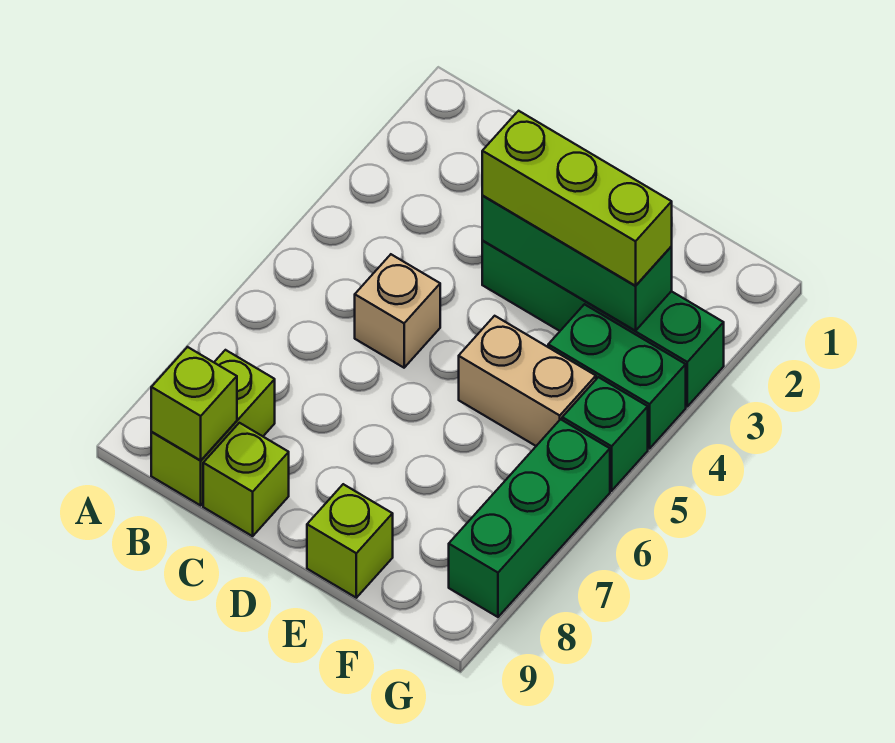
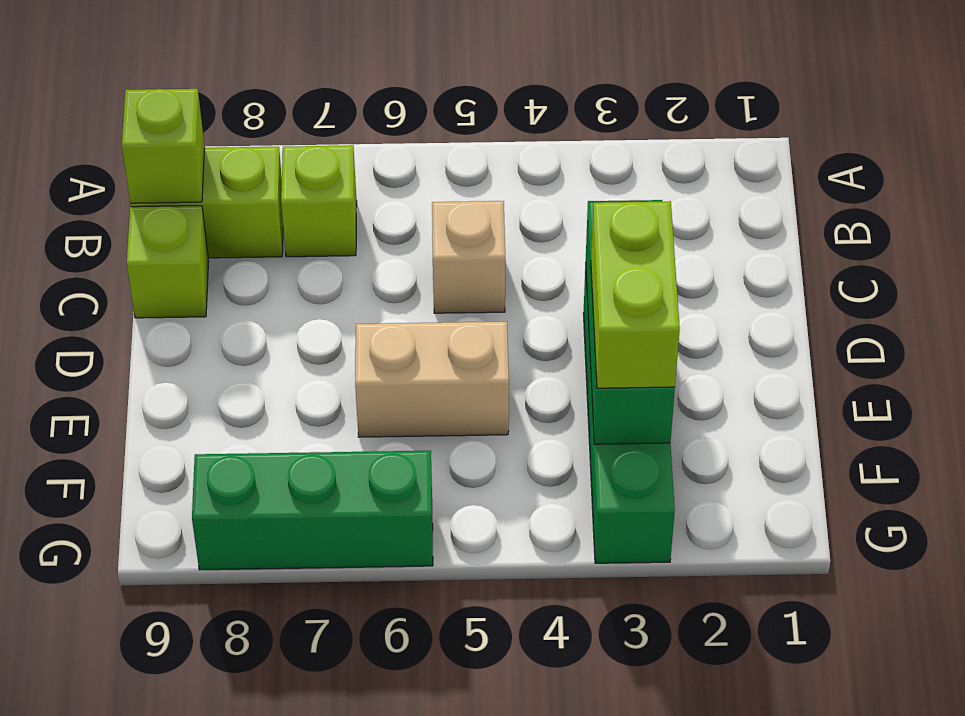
lime brick D3:F3 level 3 -> lime brick E3:F3 level 3
tan brick E5:F5 level 1 -> tan brick E5:E6 level 1
lime brick E9 level 1 -> lime brick B7 level 1
green brick F4:G4 level 1 -> none
green brick G5 level 1 -> none

